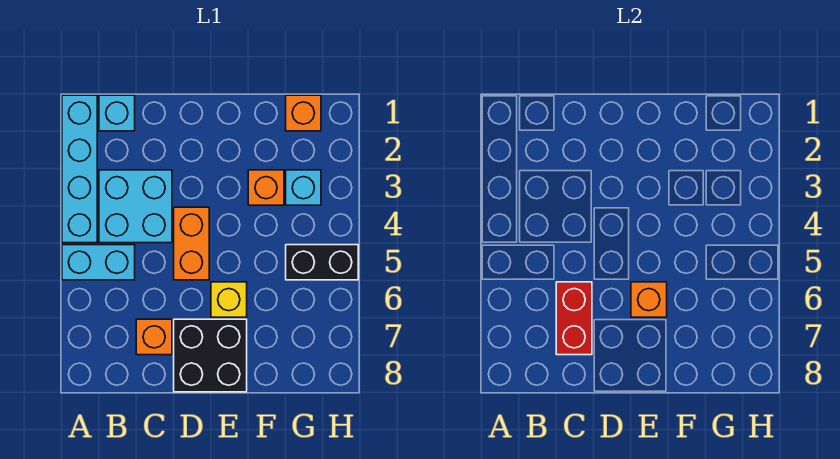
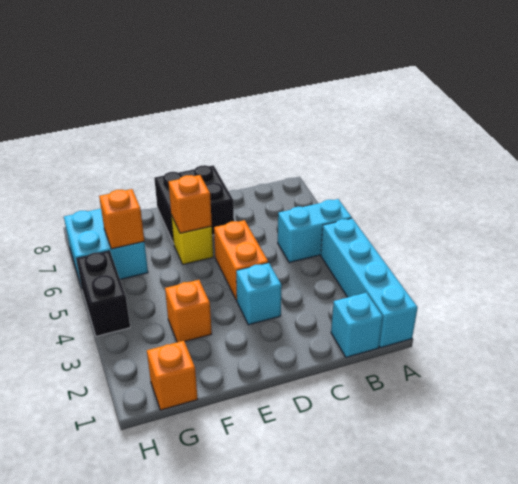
cyan brick B3:C4 level 1 -> cyan brick G6:H7 level 1
red brick C6:C7 level 2 -> none
orange brick C7 level 1 -> orange brick G6 level 2
cyan brick G3 level 1 -> cyan brick D3 level 1
black brick G5:H5 level 1 -> black brick H4:H5 level 1

